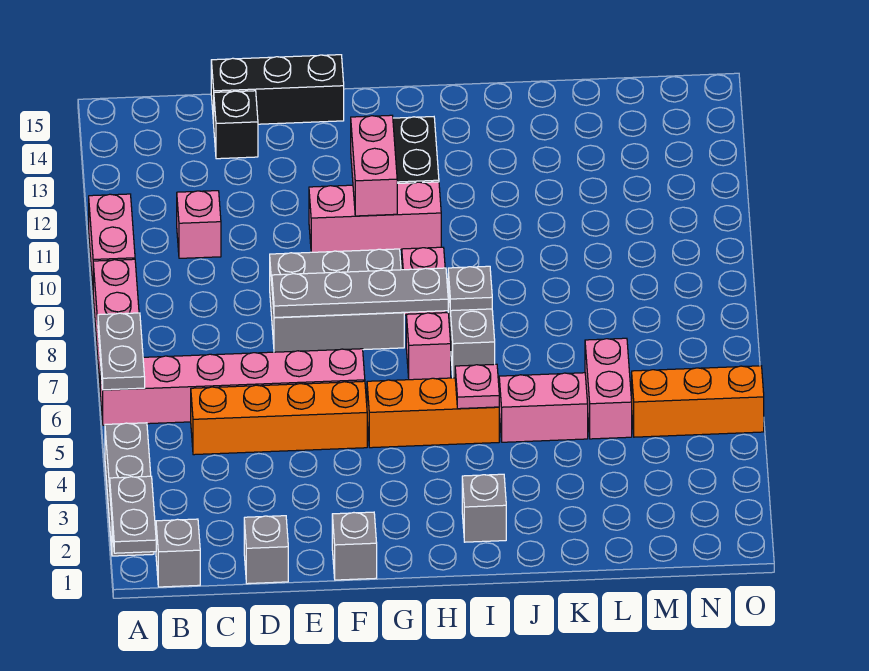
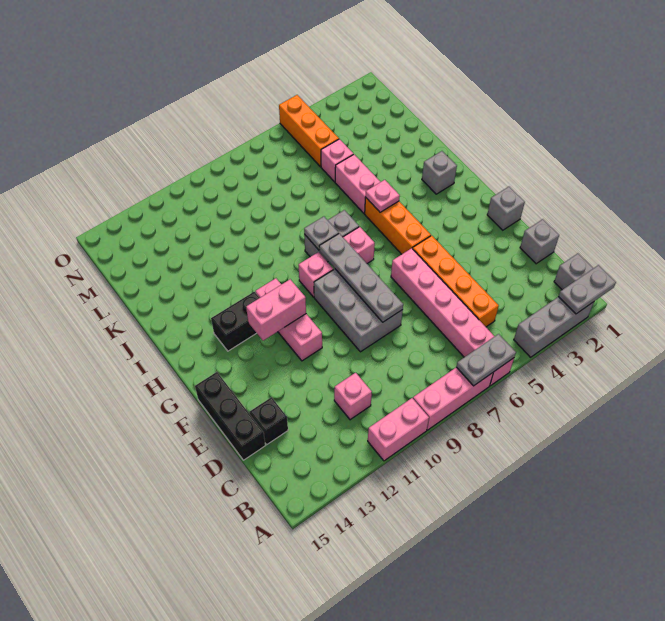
pink brick L5:L6 level 1 -> pink brick L5 level 1

